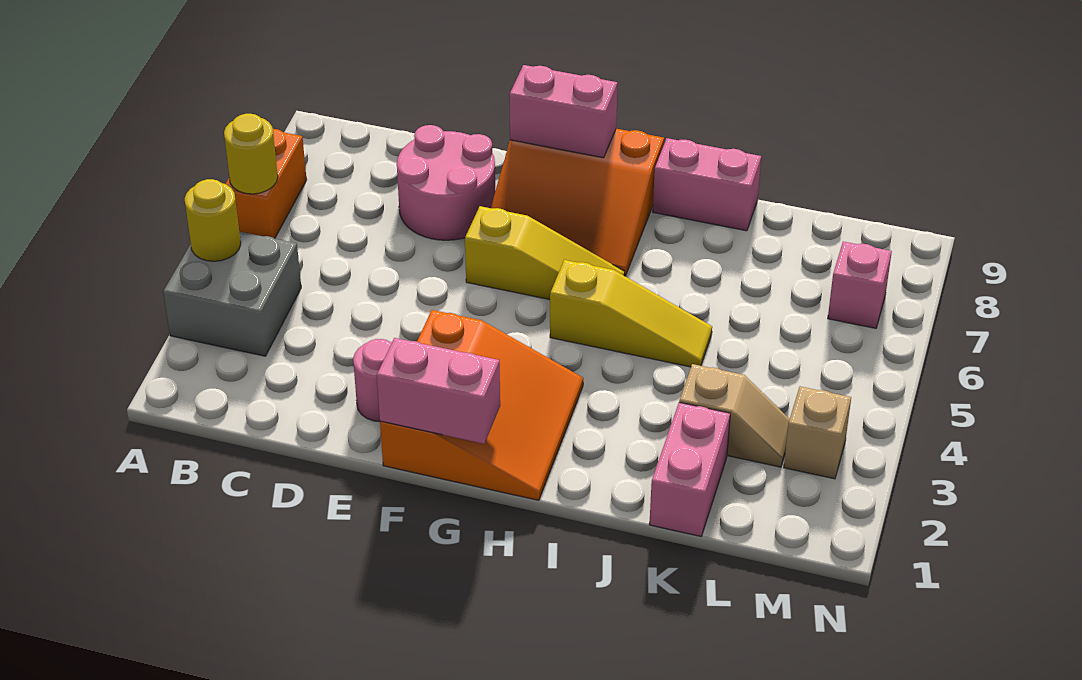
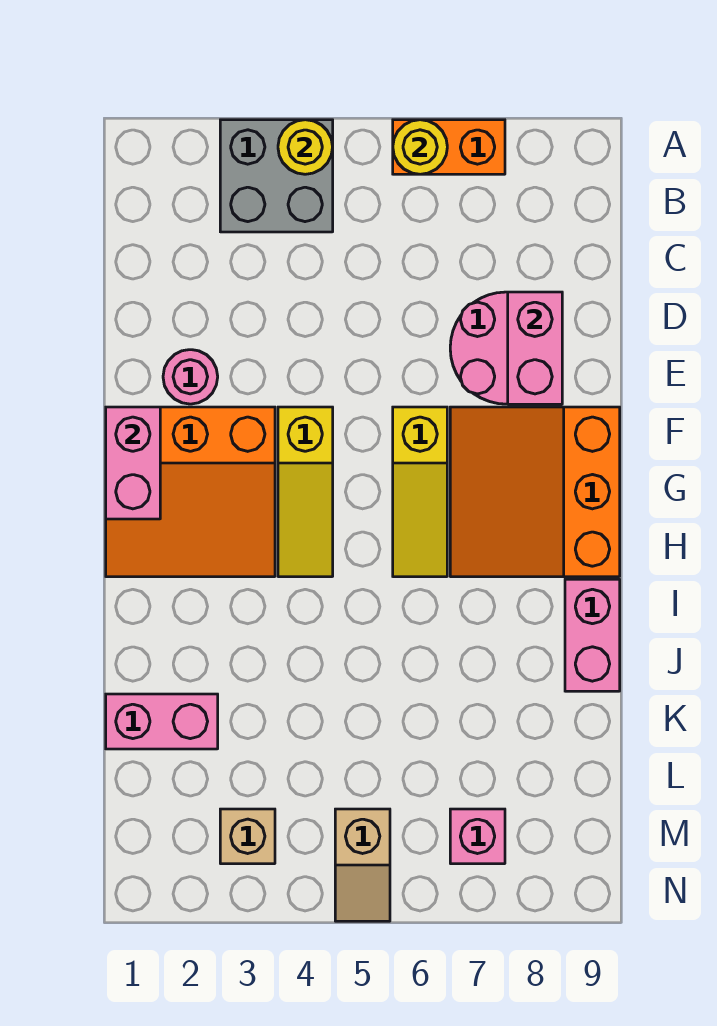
pink brick F9:G9 level 2 -> pink brick D8:E8 level 2
yellow slope H5:J5 level 1 top H -> yellow slope F4:H4 level 1 top F
tan slope K3:L3 level 1 top K -> tan slope M5:N5 level 1 top M

